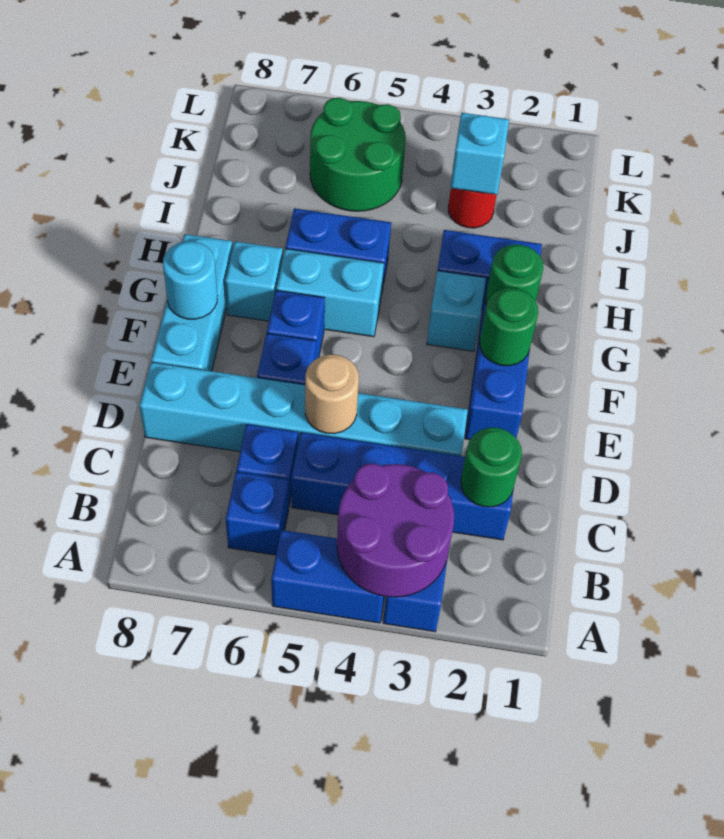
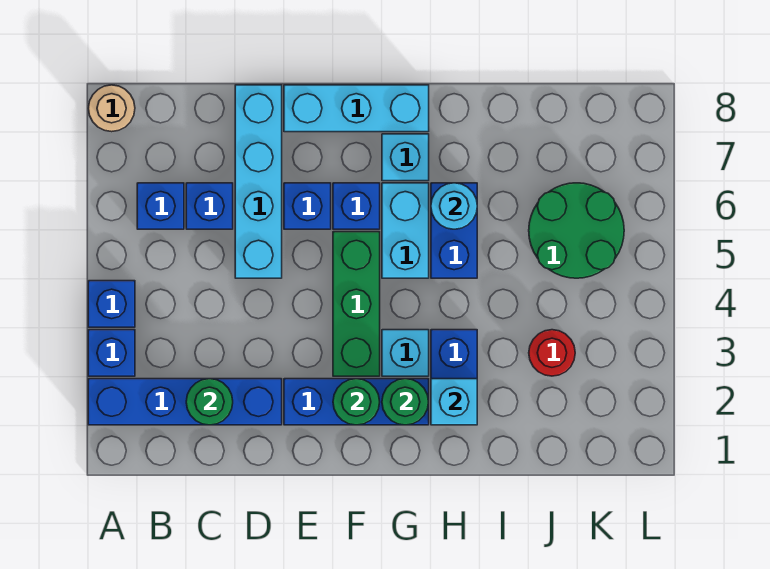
purple round brick A3:B4 level 2 -> none
blue brick A4:A5 level 1 -> blue brick A4 level 1
blue brick C2:C5 level 1 -> blue brick A2:D2 level 1
cyan brick D3:D8 level 1 -> cyan brick D5:D8 level 1
tan round brick D5 level 2 -> tan round brick A8 level 1
none -> green brick F3:F5 level 1
cyan round brick F8 level 2 -> cyan round brick H6 level 2
cyan brick J3 level 2 -> cyan brick H2 level 2

